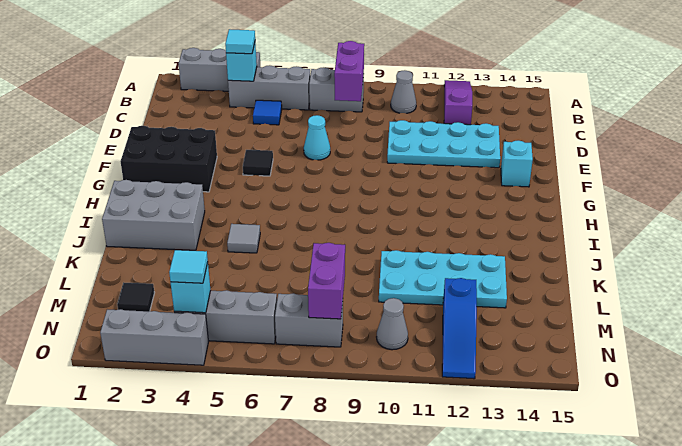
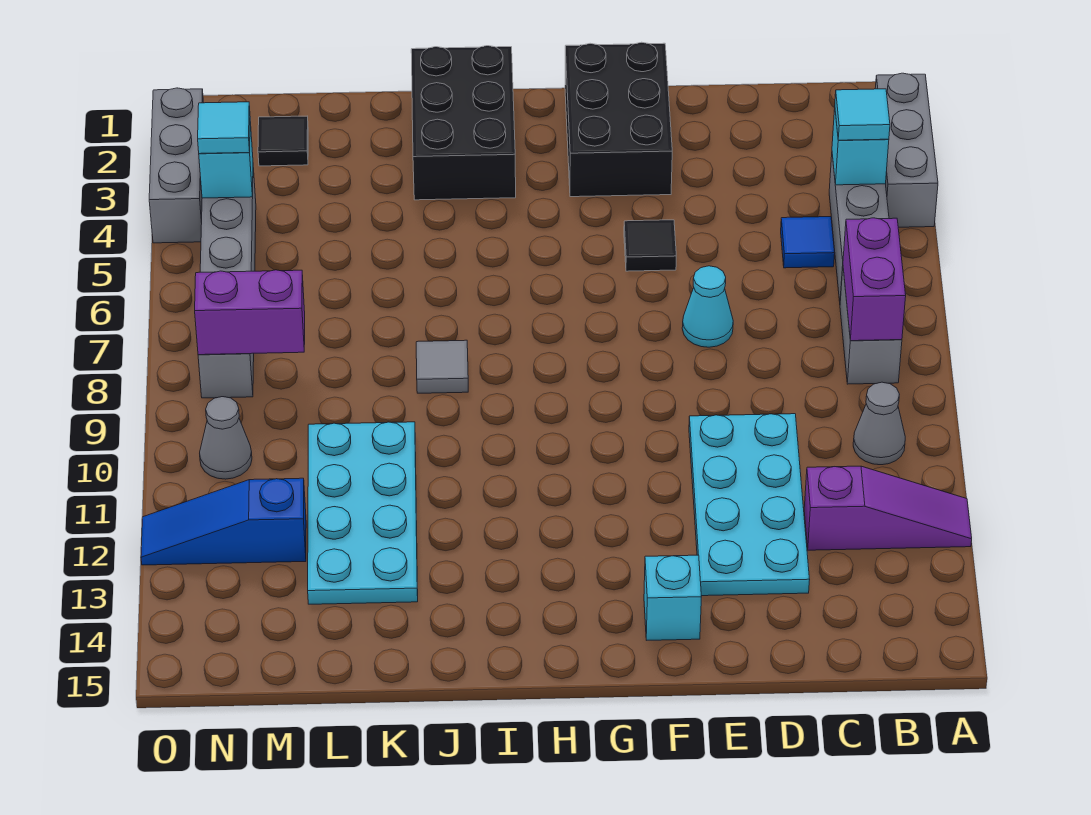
purple brick B8:C8 level 2 -> purple brick B7:B8 level 2
grey brick I1:J3 level 1 -> black brick I1:J3 level 1
grey tile J5 level 1 -> grey tile J8 level 1

